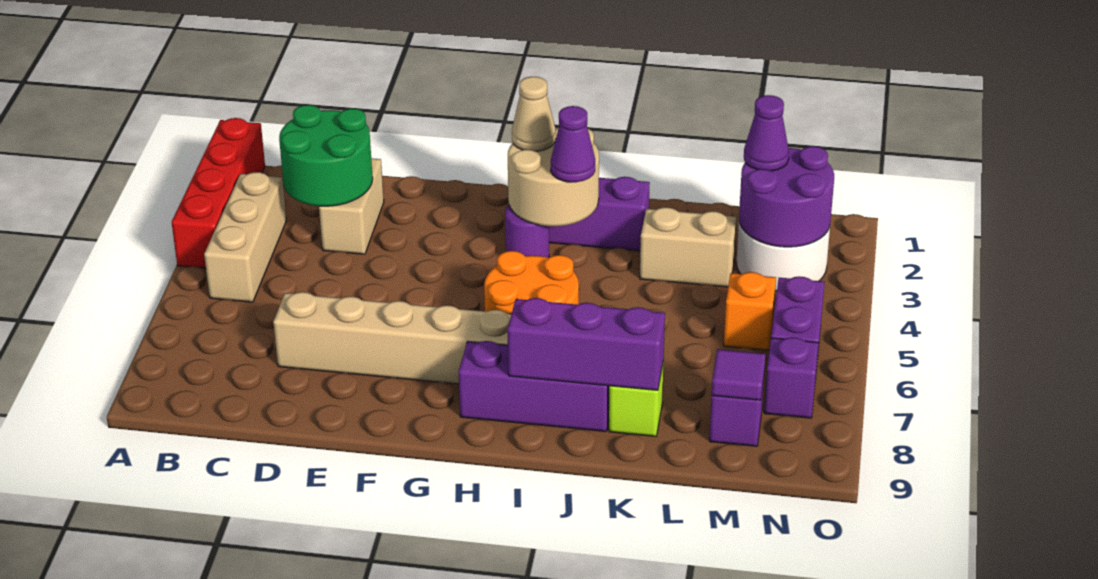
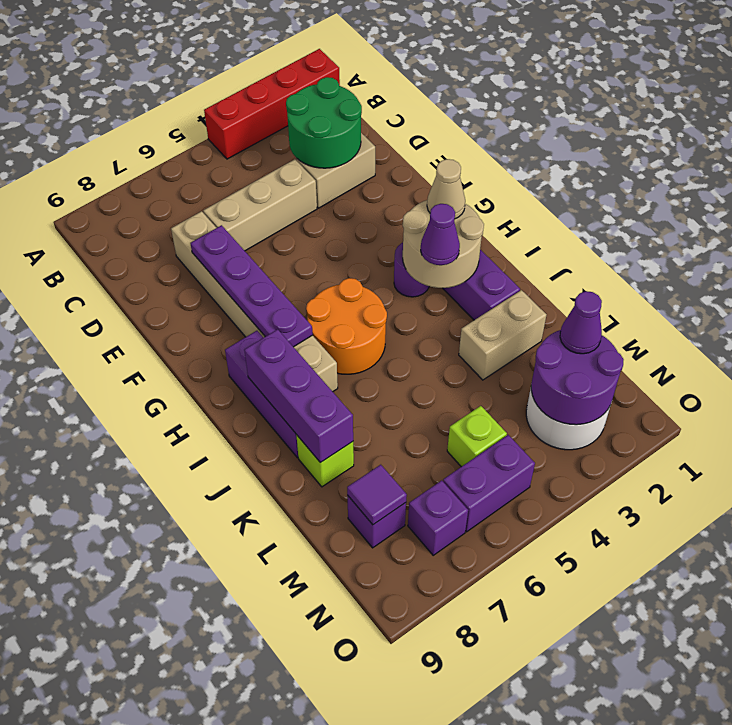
tan brick B3:B5 level 1 -> tan brick D4:D6 level 1
none -> purple plate E7:H7 level 2
tan brick K3:L3 level 1 -> tan brick K2:K3 level 1
orange brick M5 level 1 -> lime brick M5 level 1

